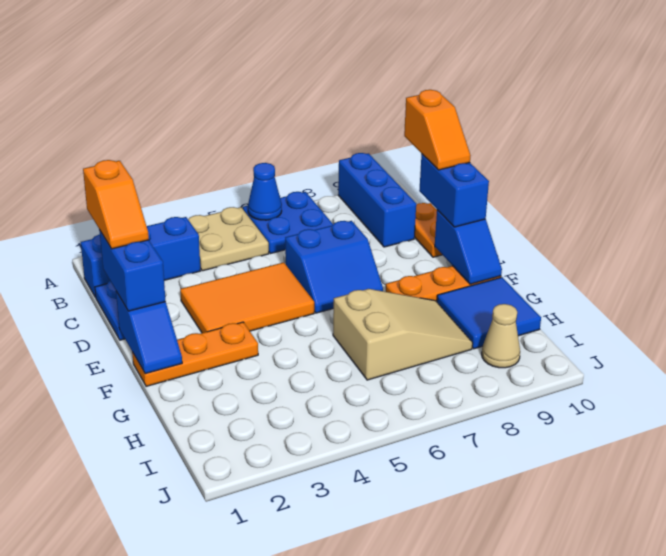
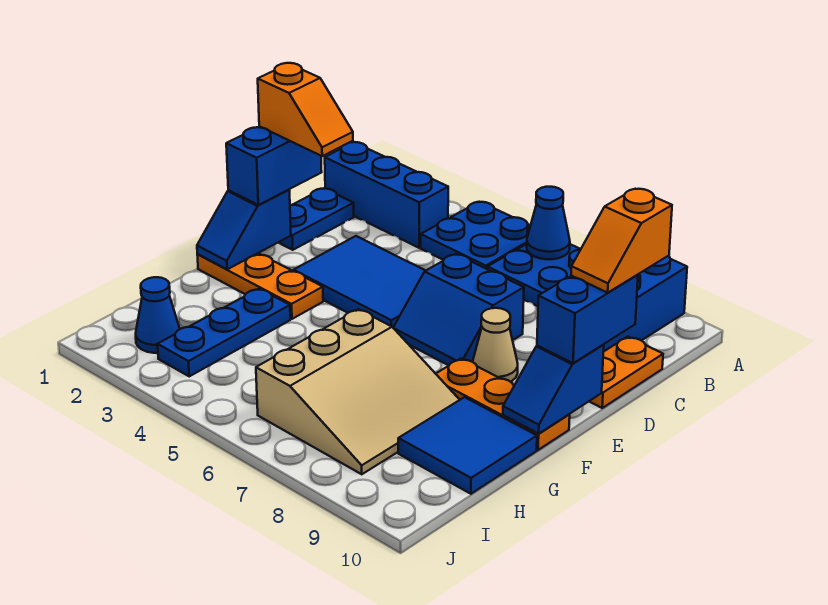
tan plate A4:B5 level 1 -> blue plate A4:B5 level 1
orange slope C1:D1 level 4 top C -> orange slope D1:D2 level 4 top 1
orange tile D3:E5 level 1 -> blue tile D3:E5 level 1
none -> blue plate G3:I3 level 1
tan slope G6:H8 level 1 top 6 -> tan slope G6:I8 level 1 top 6
none -> blue cone I2 level 1
tan cone I9 level 1 -> tan cone E8 level 1

